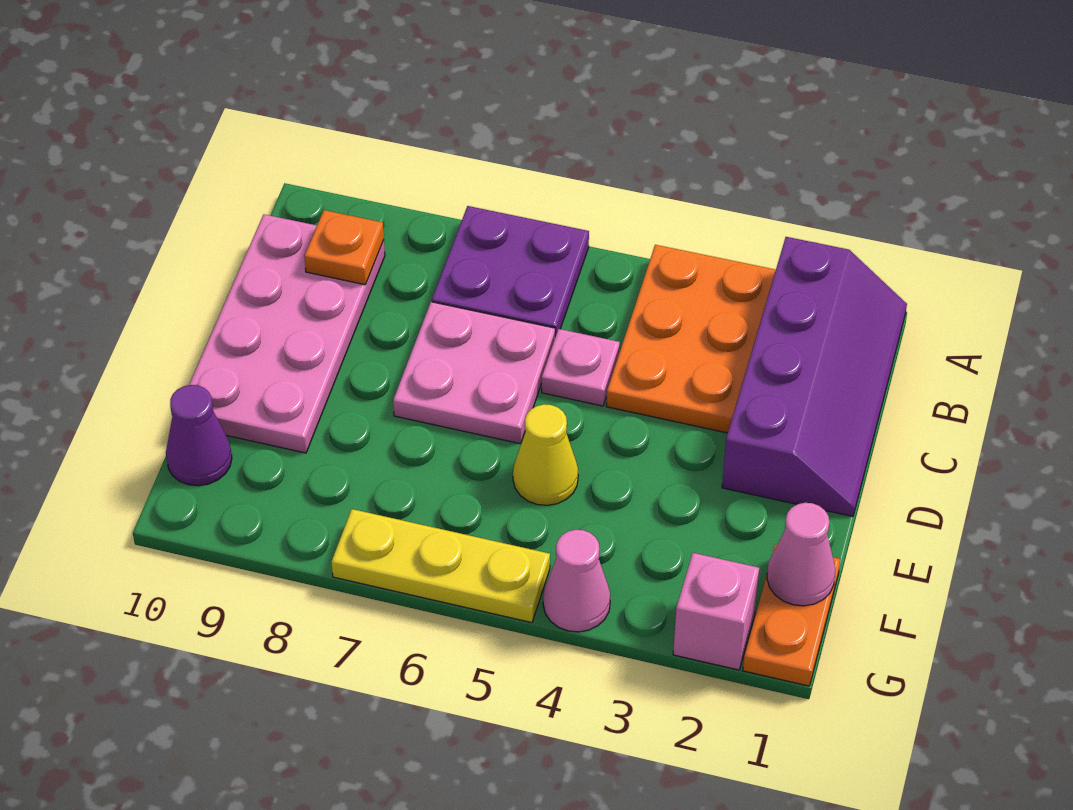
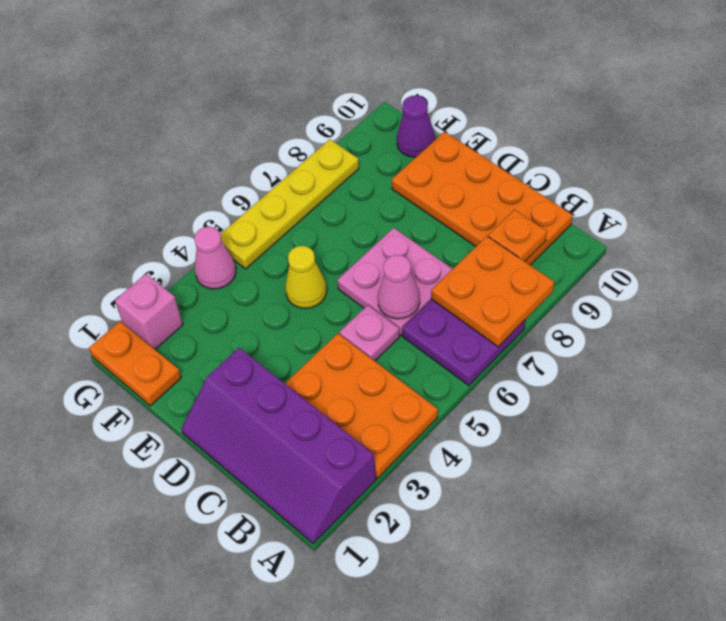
none -> orange plate A7:B8 level 2
pink plate B9:E10 level 1 -> orange plate B9:E10 level 1
pink cone F1 level 2 -> pink cone C6 level 2
yellow plate G5:G7 level 1 -> yellow plate G5:G8 level 1

